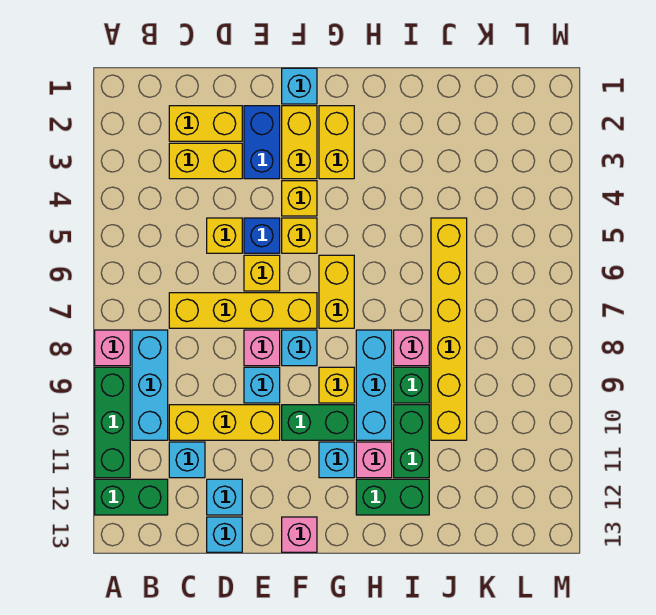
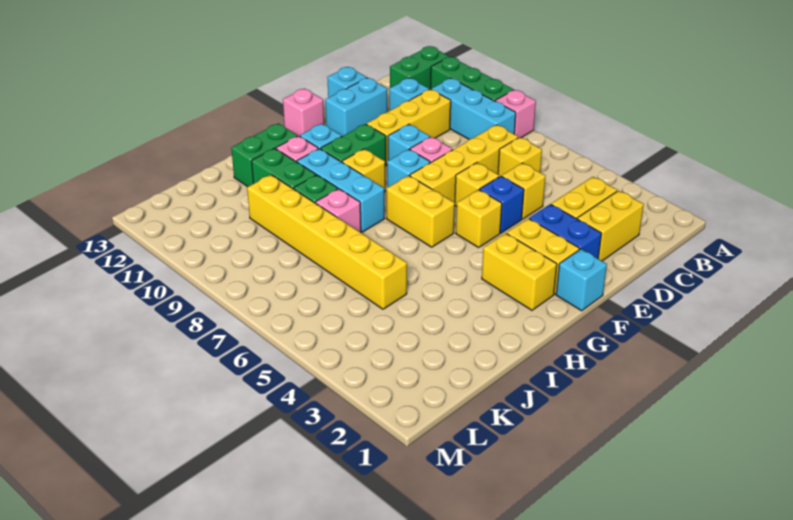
cyan brick D12 level 1 -> cyan brick D12:E12 level 1
yellow brick F4 level 1 -> yellow brick C6 level 1

